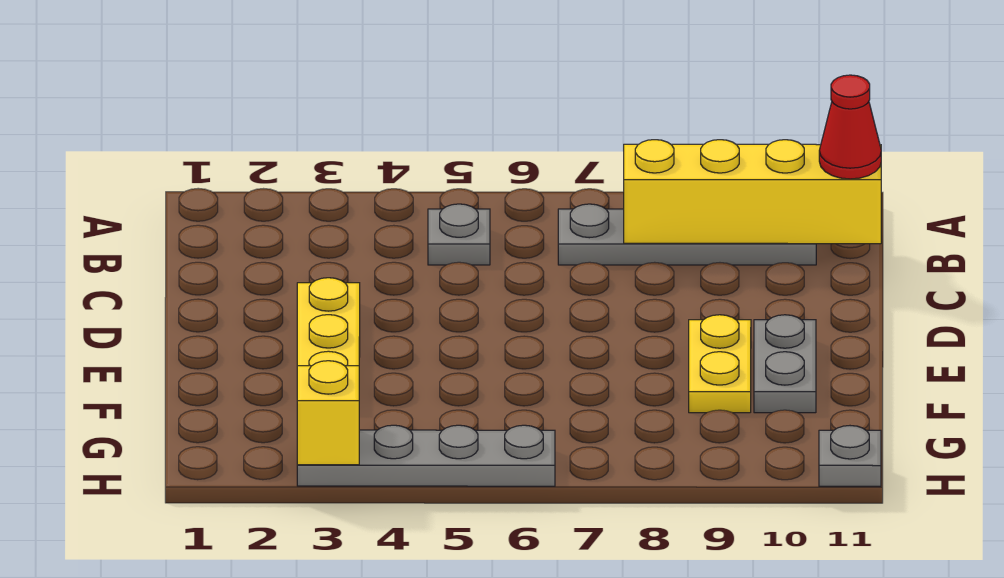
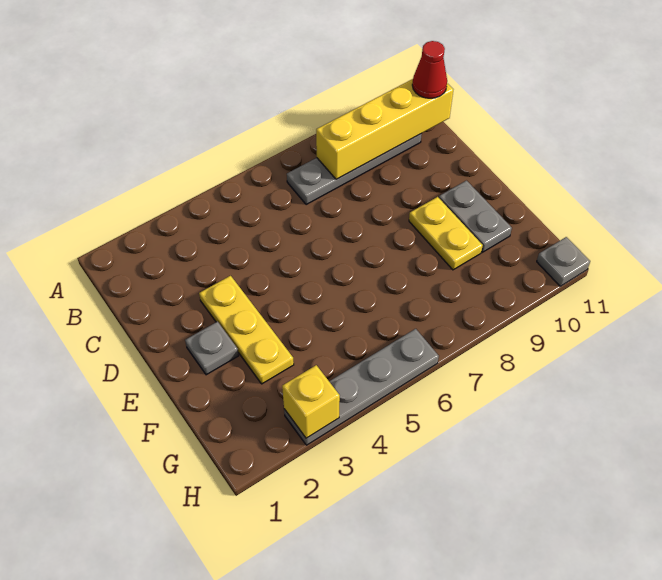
grey plate B5 level 1 -> grey plate E2 level 1

